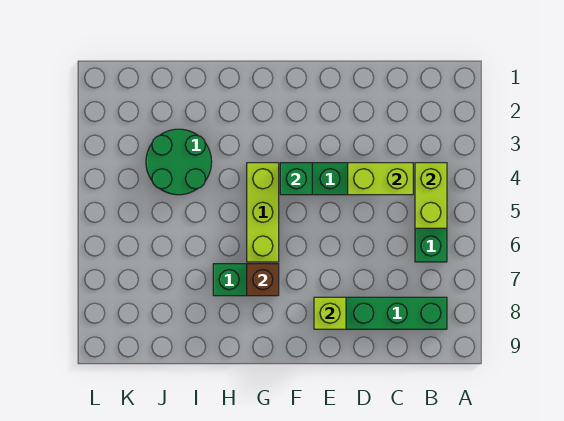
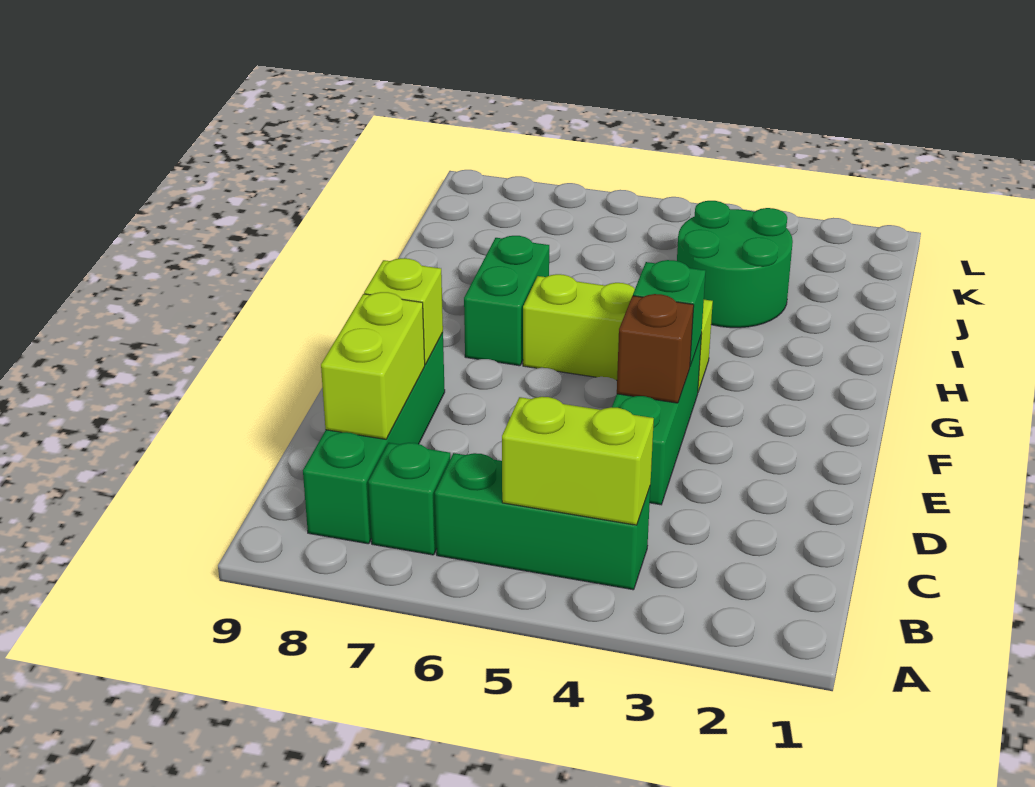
none -> green brick B7 level 1
lime brick C4:D4 level 2 -> lime brick C8:D8 level 2
brown brick G7 level 2 -> brown brick E4 level 2

